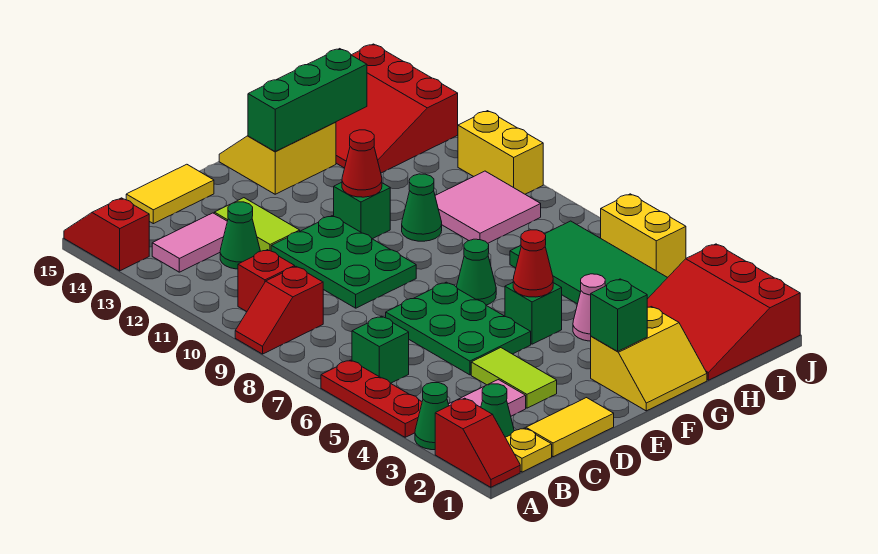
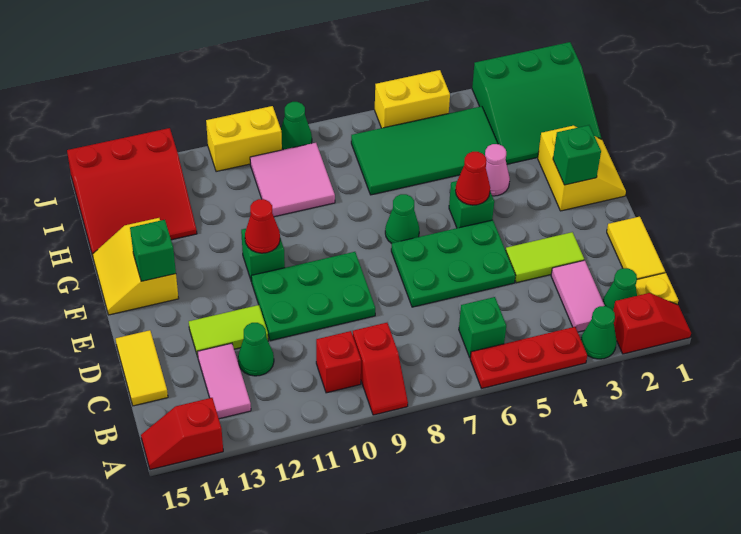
green brick F14:H14 level 2 -> green brick F14 level 2
green cone G10 level 1 -> green cone J9 level 1
red slope H1:J3 level 1 top J -> green slope H1:J3 level 1 top J

